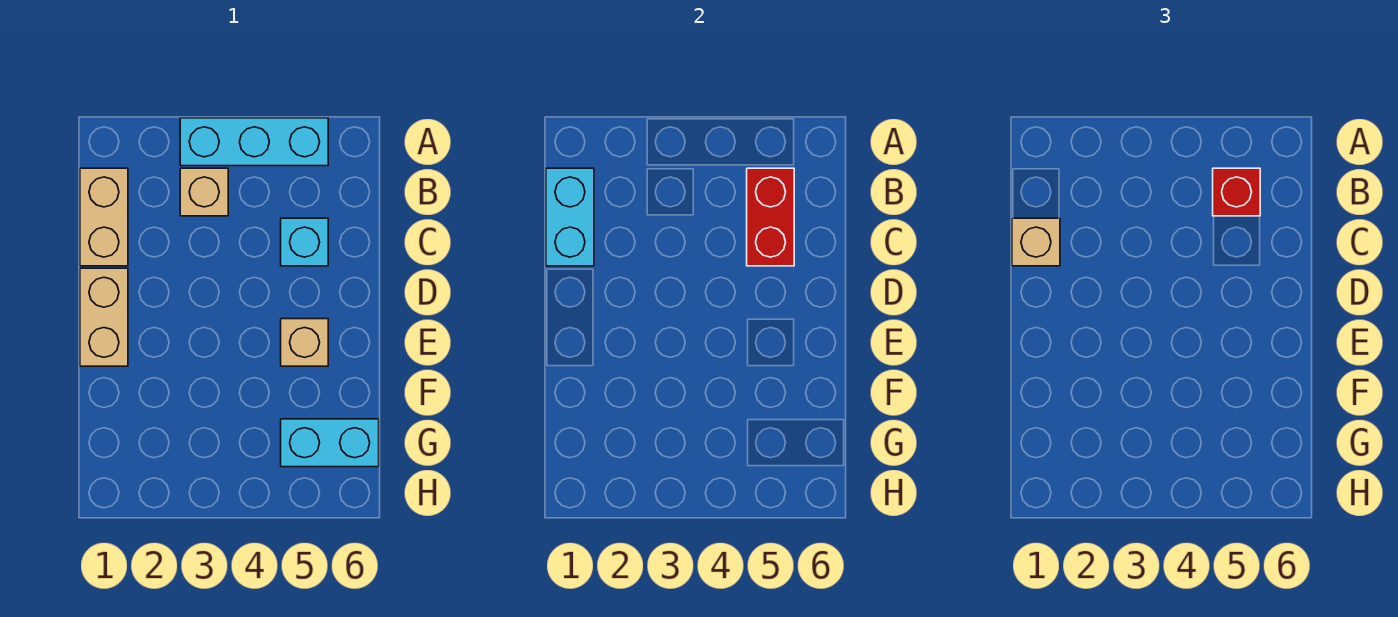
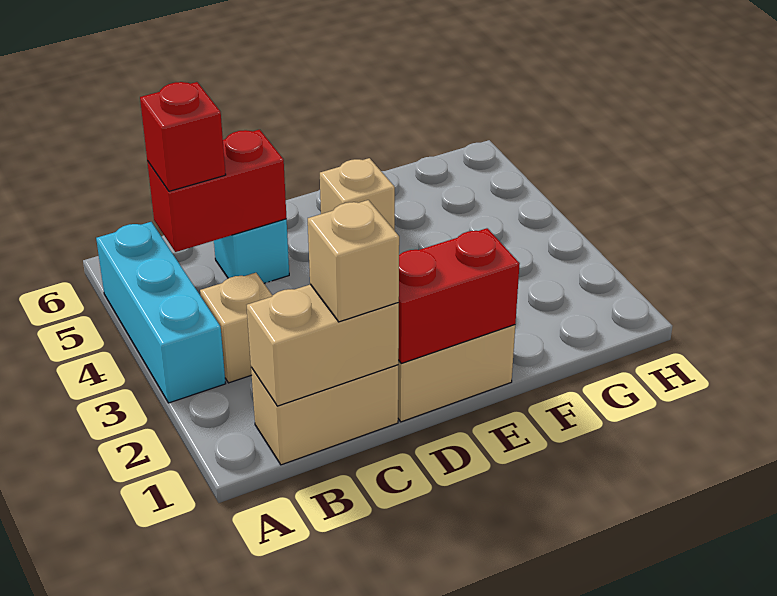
cyan brick B1:C1 level 2 -> tan brick B1:C1 level 2
none -> red brick D1:E1 level 2
cyan brick G5:G6 level 1 -> none

